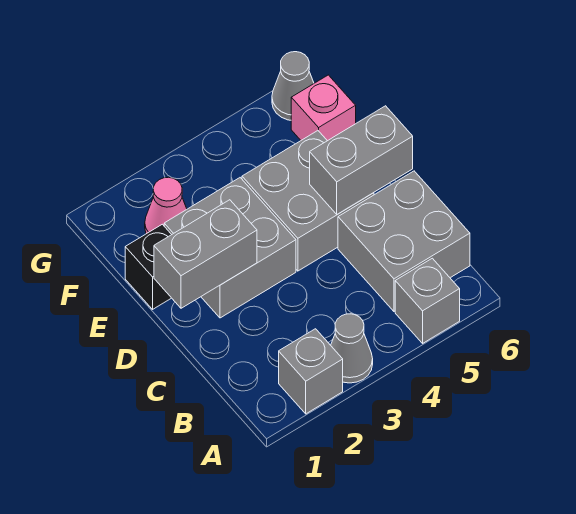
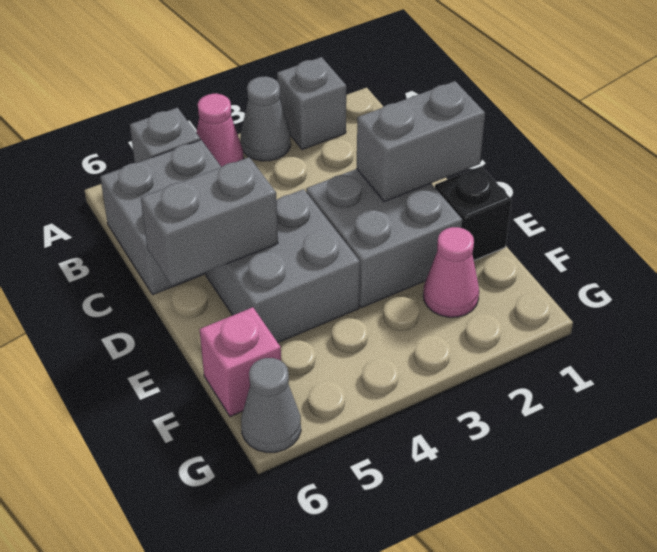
none -> pink cone A4 level 1

